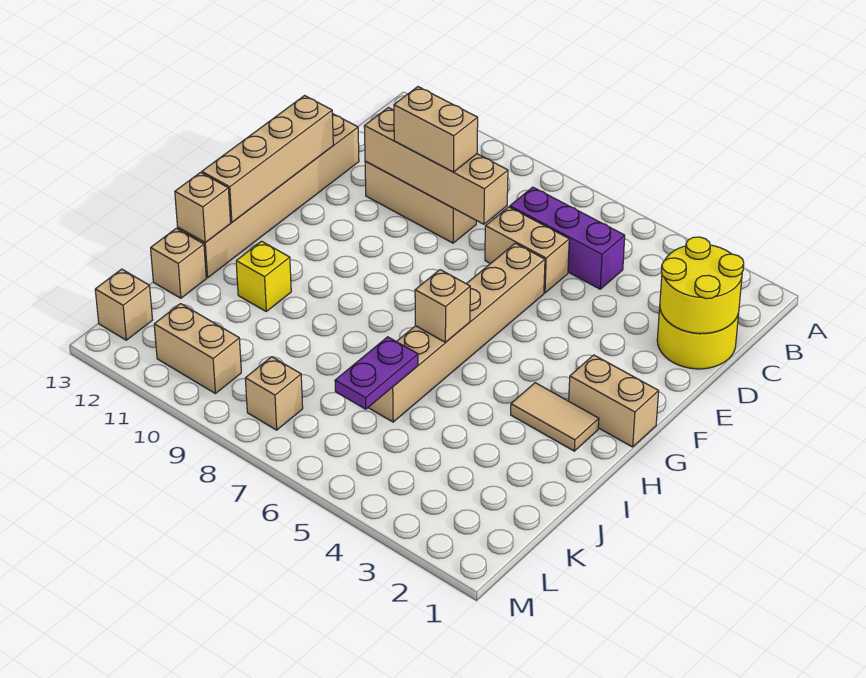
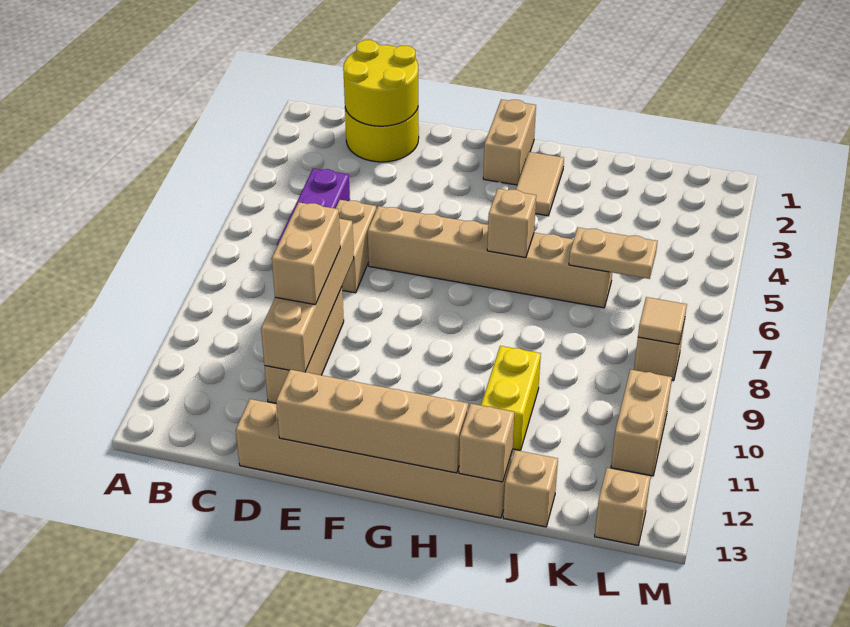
yellow brick I11 level 1 -> yellow brick I10:I11 level 1
purple plate J6:K6 level 2 -> tan plate J6:K6 level 2
none -> tan tile L8 level 2

